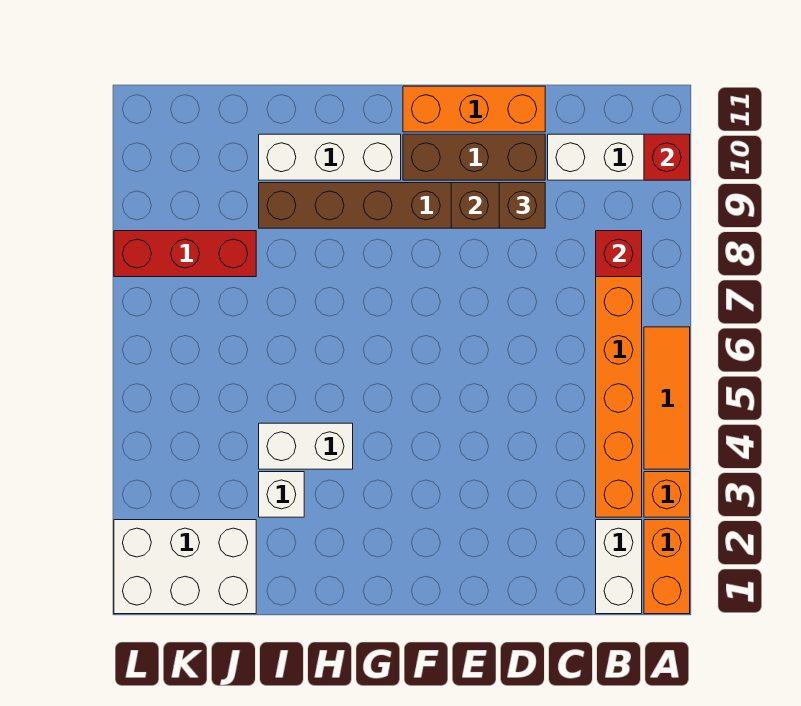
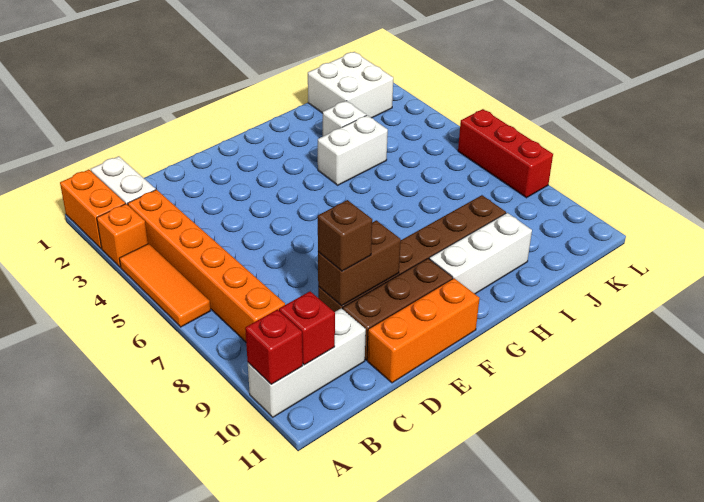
red brick B8 level 2 -> red brick B10 level 2
white brick J1:L2 level 1 -> white brick J1:K2 level 1
red brick J8:L8 level 1 -> red brick L6:L8 level 1

